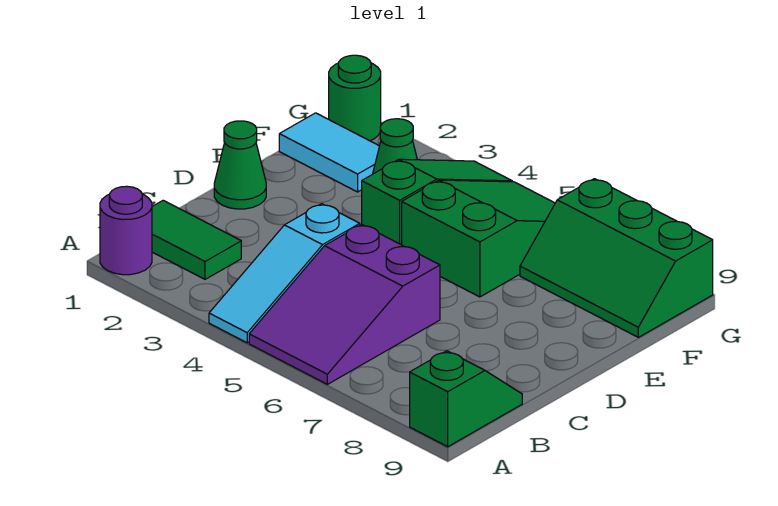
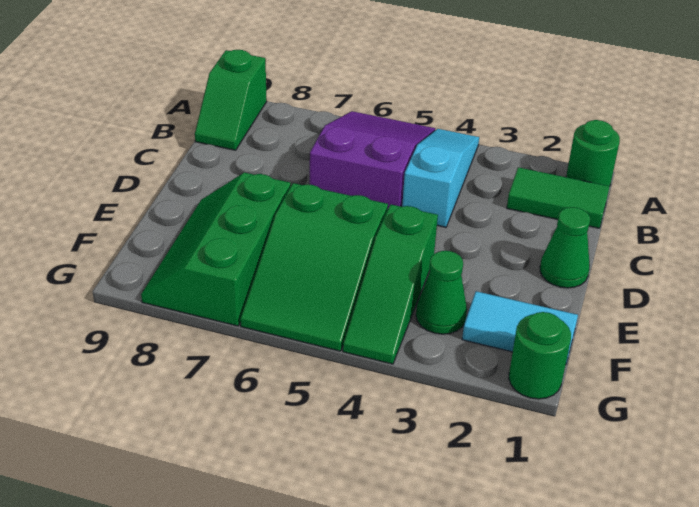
purple round brick A1 level 1 -> green round brick A1 level 1
green slope F7:G9 level 1 top G -> green slope E7:G8 level 1 top 7

